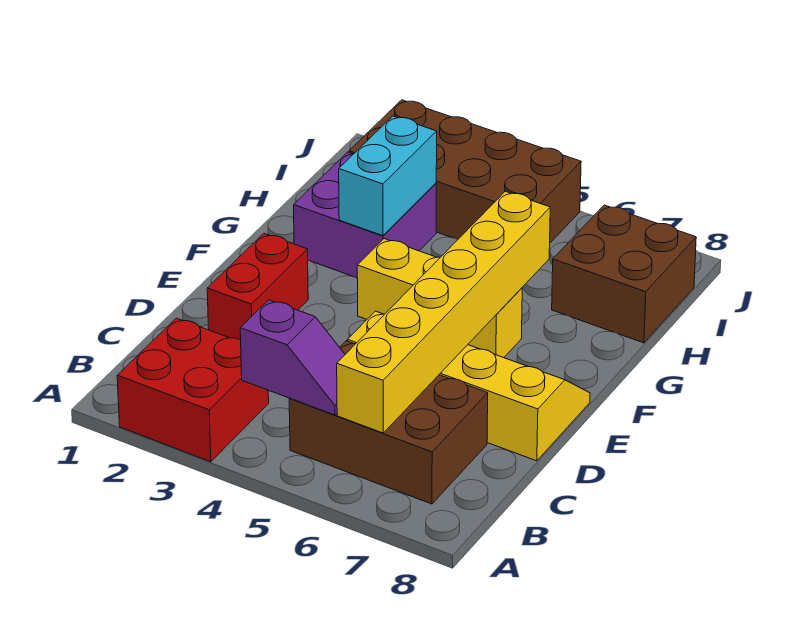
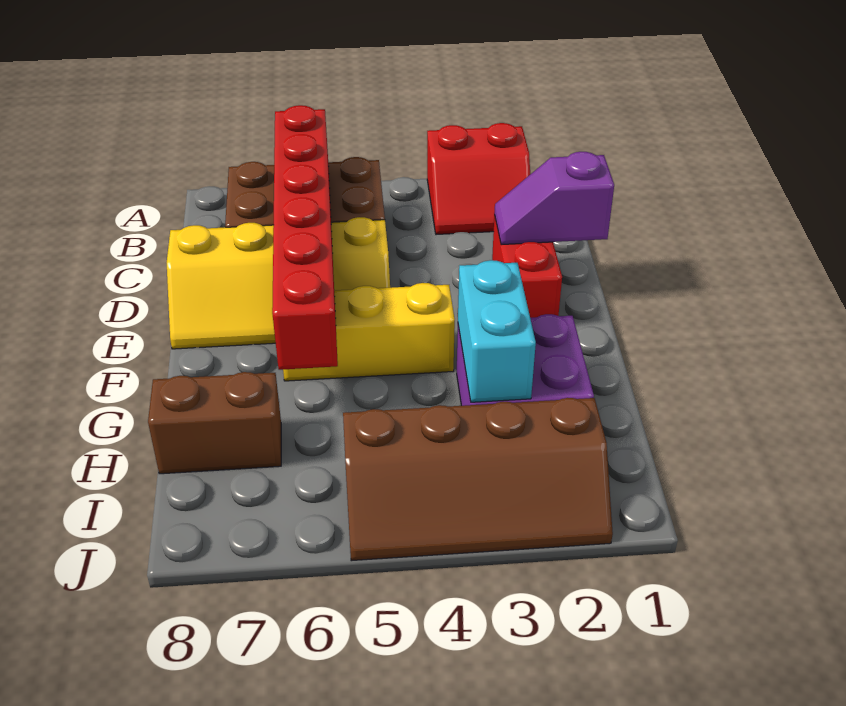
red brick A2:B3 level 1 -> red slope A2:B3 level 1 top A
purple slope B4:B5 level 2 top 4 -> purple slope D1:D2 level 2 top 1
yellow brick B6:G6 level 2 -> red brick B6:G6 level 2
brown brick H7:I8 level 1 -> brown brick H7:H8 level 1
brown brick I2:J5 level 1 -> brown slope I2:J5 level 1 top I

